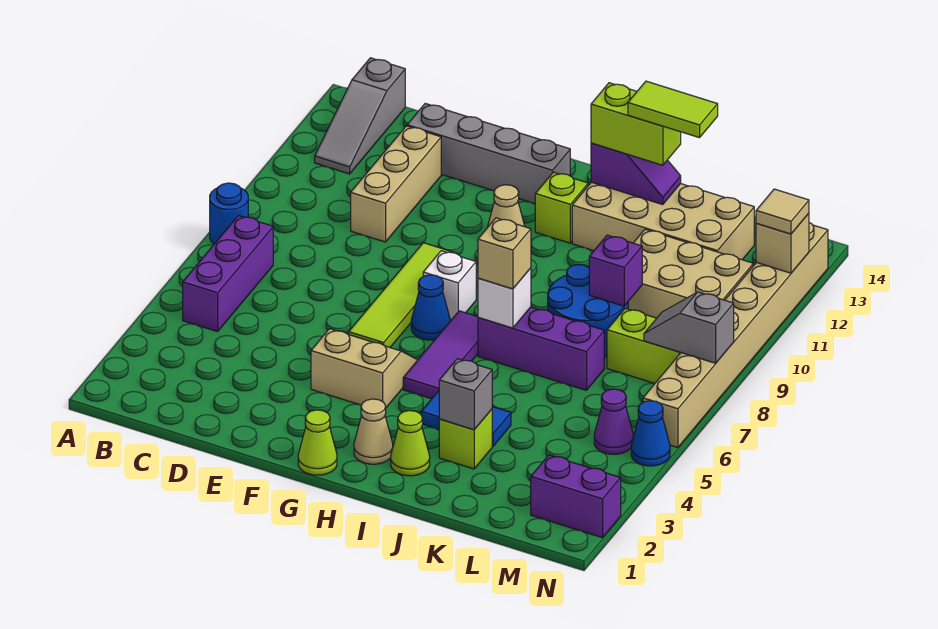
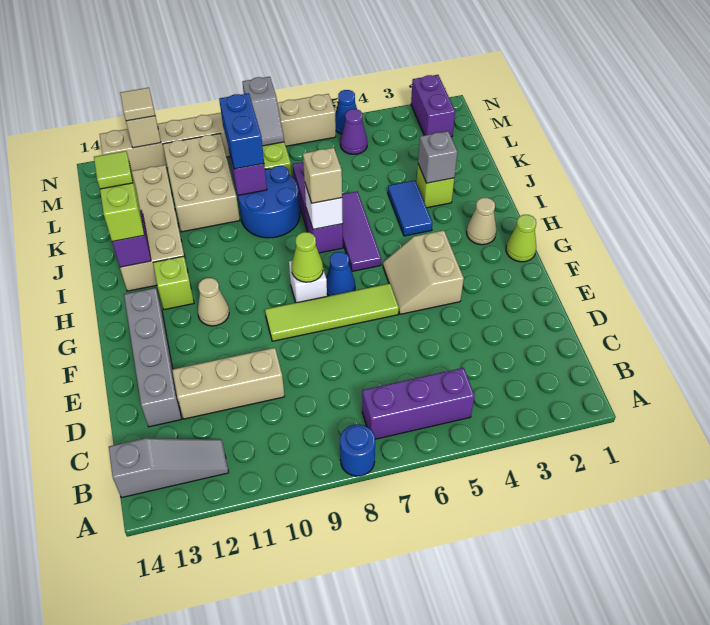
purple tile H5:H7 level 1 -> purple tile H6:J6 level 1
lime cone I2 level 1 -> lime cone G8 level 2
lime tile J13:K13 level 4 -> lime tile J13 level 4
none -> blue brick K9:L9 level 3

